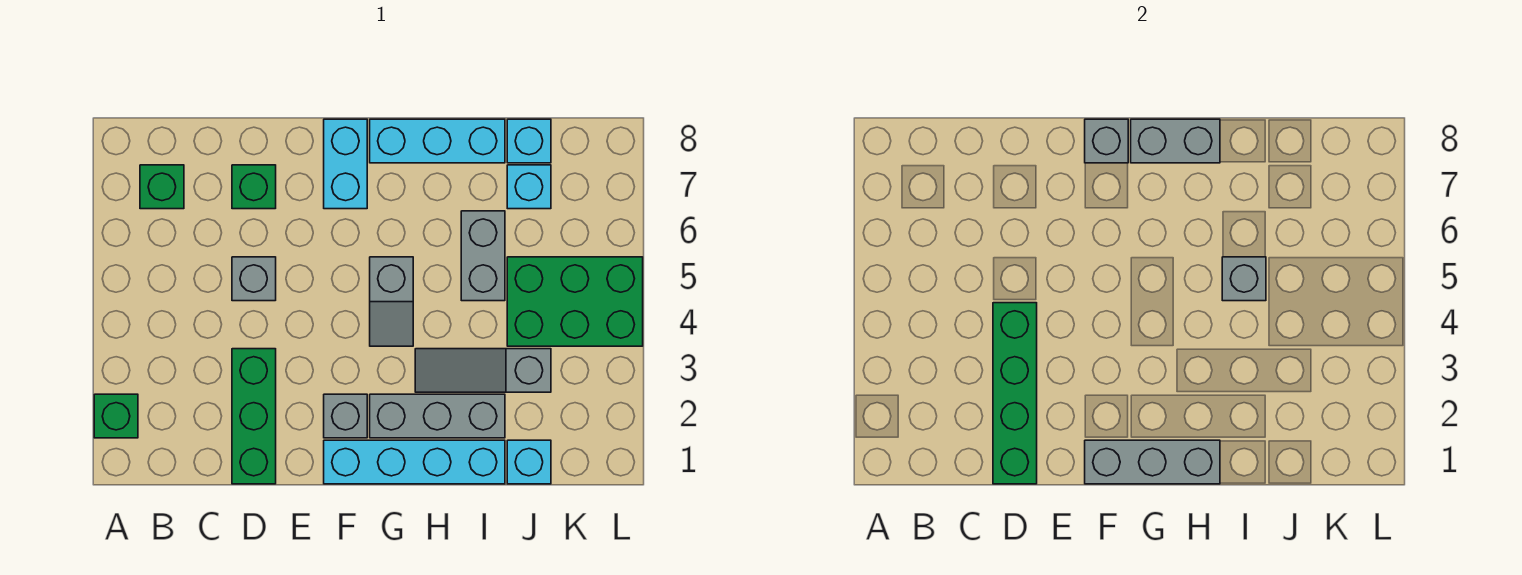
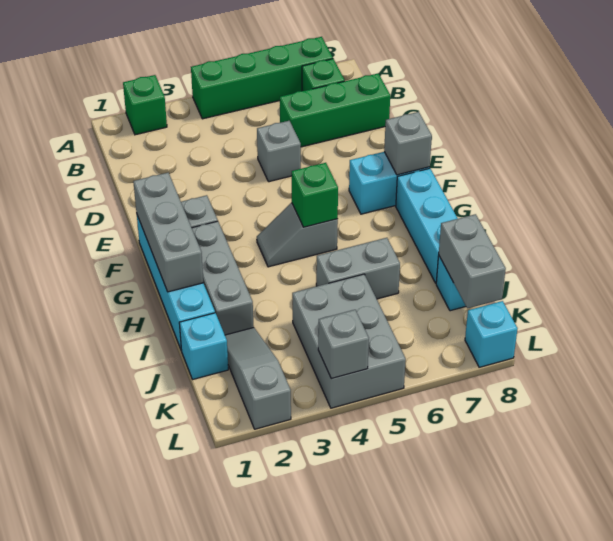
green brick D1:D3 level 1 -> green brick C6:C8 level 1
green brick D1:D4 level 2 -> green brick A4:A7 level 1
green brick D7 level 1 -> green brick G5 level 2
grey brick G8:H8 level 2 -> grey brick J8:K8 level 2
grey slope H3:J3 level 1 top J -> grey slope J2:L2 level 1 top L
grey brick I5 level 2 -> grey brick L4 level 2
green brick J4:L5 level 1 -> grey brick J4:L5 level 1
cyan brick J7 level 1 -> cyan brick L8 level 1

